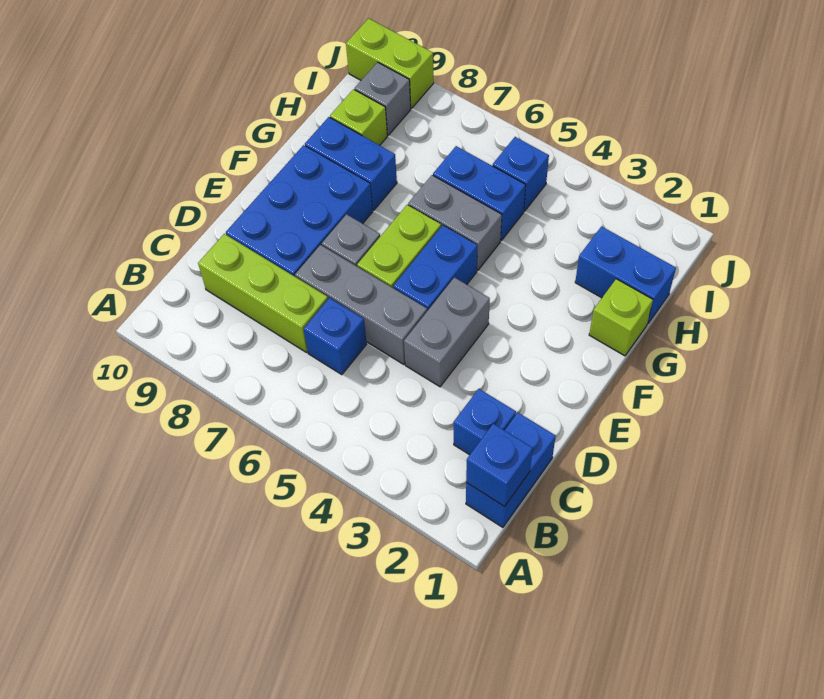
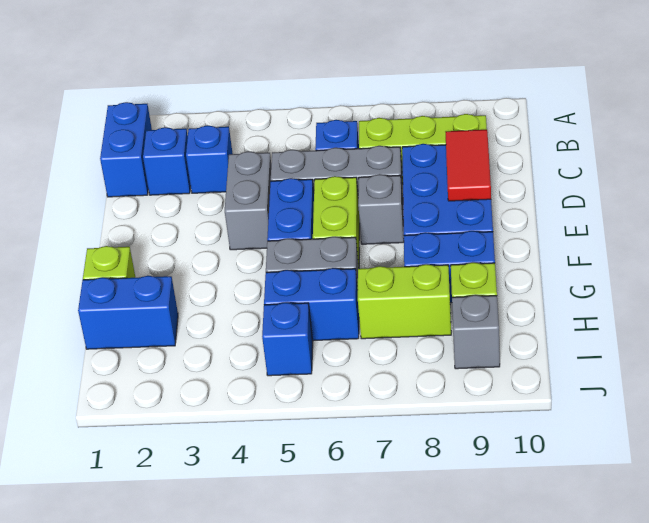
blue brick B1 level 2 -> blue brick C3 level 1
none -> red tile D9:E9 level 2
lime brick J9:J10 level 1 -> lime brick H7:H8 level 1

